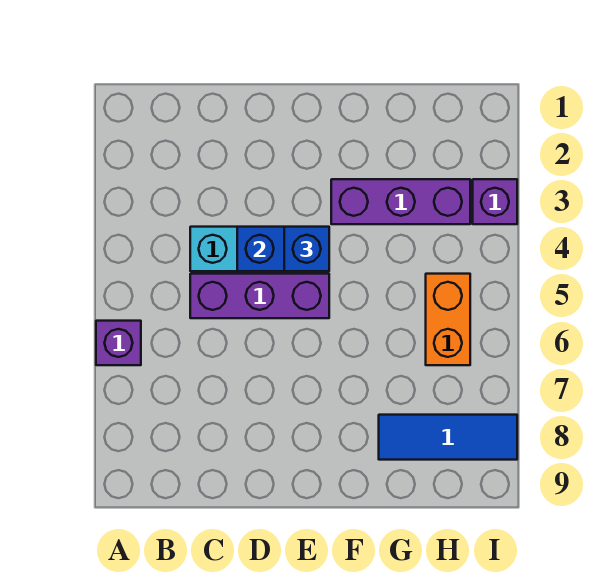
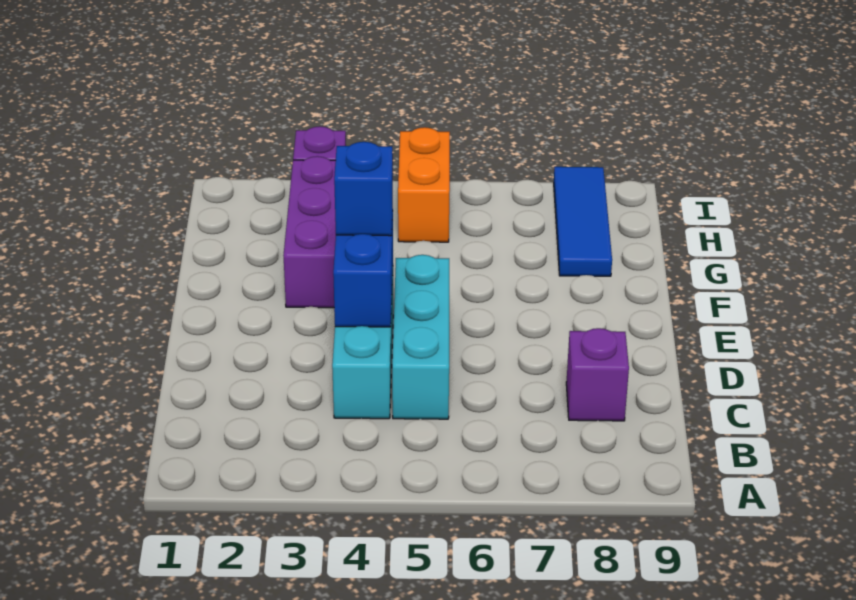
purple brick A6 level 1 -> purple brick C8 level 1
purple brick C5:E5 level 1 -> cyan brick C5:E5 level 1
orange brick H5:H6 level 1 -> orange brick H5:I5 level 1

